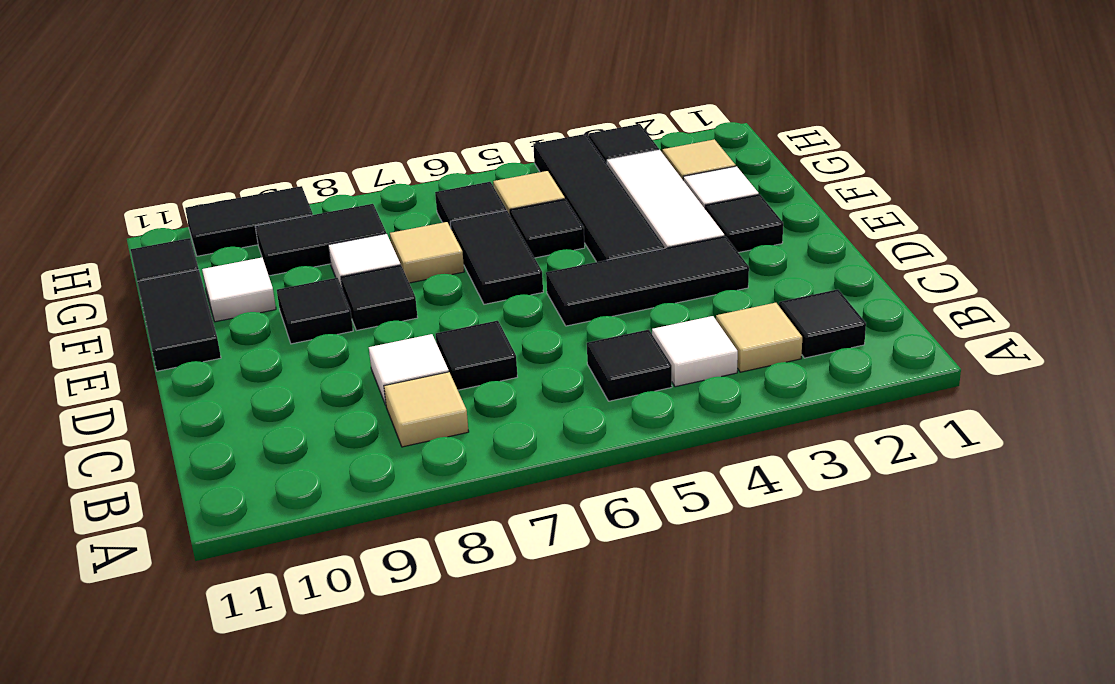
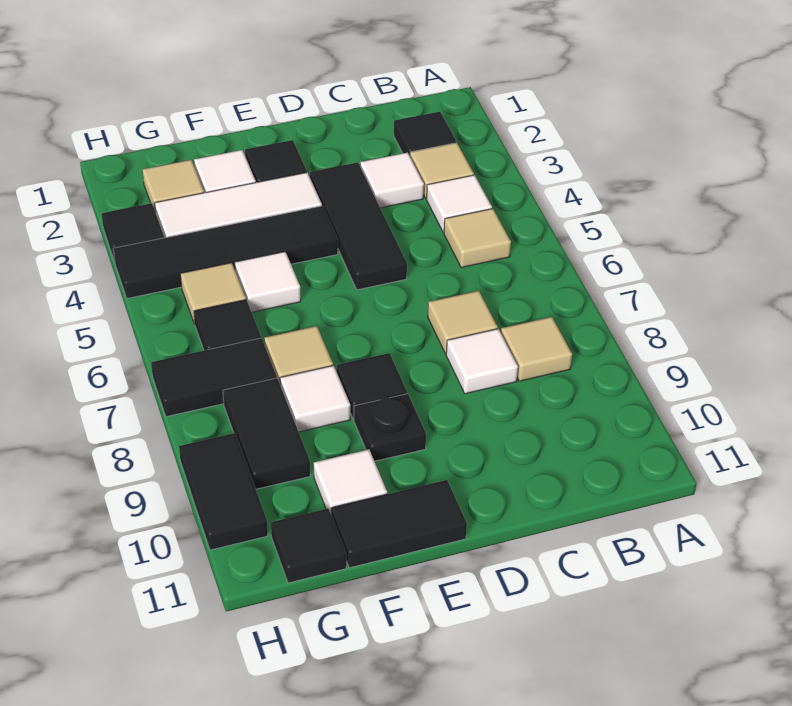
black tile B5 level 1 -> tan tile B5 level 1
none -> white tile C3 level 1
black tile C7 level 1 -> tan tile C7 level 1
black tile E6:F6 level 1 -> black tile G7:H7 level 1
black tile E9 level 1 -> black plate E9 level 1
black tile F5 level 1 -> white tile F5 level 1

